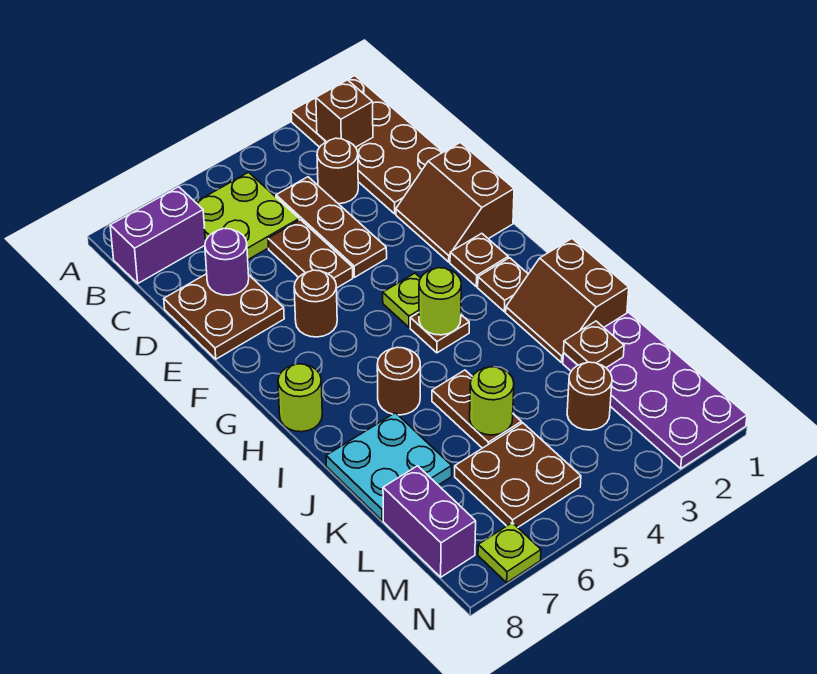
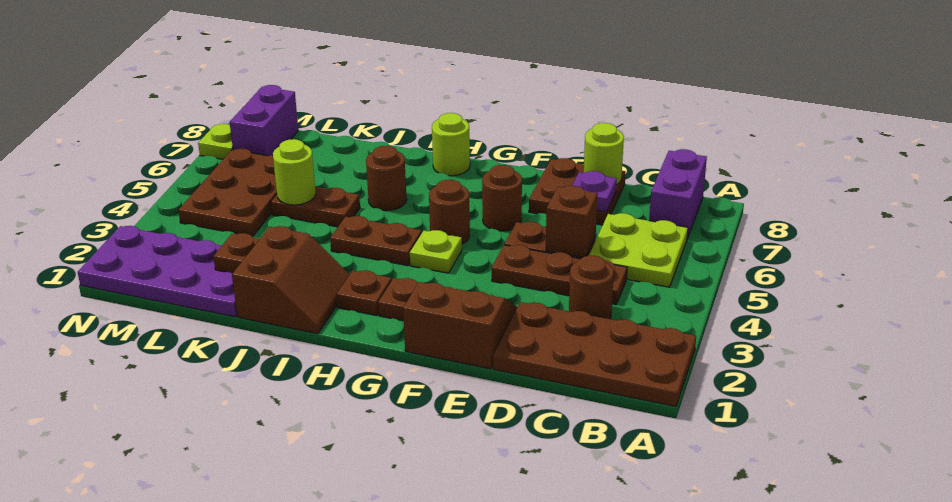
brown brick B2 level 2 -> brown brick D5 level 2
purple round brick D7 level 2 -> purple plate D7 level 2
brown plate H4 level 1 -> brown plate H4:I4 level 1
lime round brick H4 level 2 -> lime round brick D8 level 2
brown slope I1:J2 level 1 top 1 -> brown slope I1:J2 level 1 top J
cyan plate J7:K8 level 1 -> none
brown round brick L3 level 1 -> brown round brick G5 level 1
brown plate L5:M6 level 1 -> brown plate L4:M6 level 1
purple brick L8:M8 level 1 -> purple brick M7:M8 level 1

